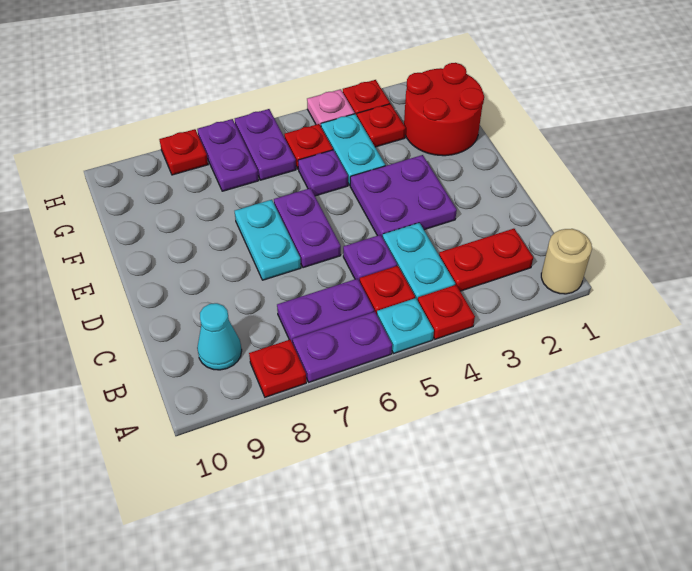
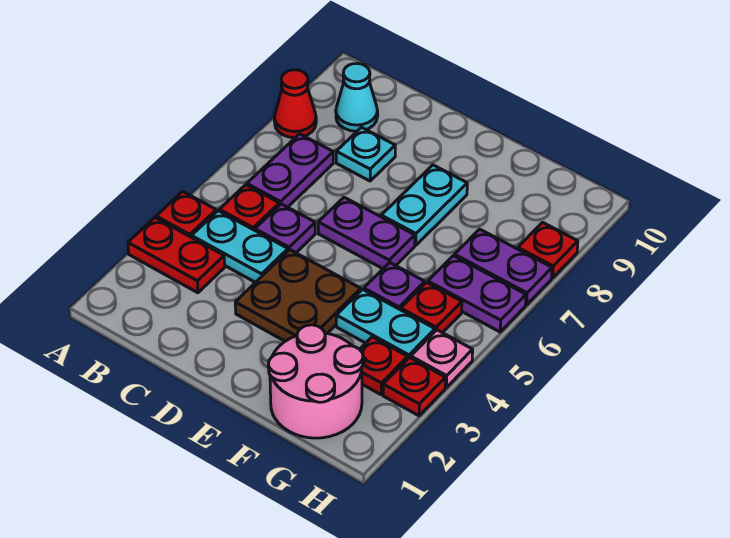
tan round brick A1 level 1 -> none
cyan plate A5 level 1 -> cyan plate C8 level 1
purple plate A6:A7 level 1 -> none
red plate A8 level 1 -> red cone A8 level 1
red plate B2:B3 level 1 -> red plate A3:B3 level 1
purple plate D3:E4 level 1 -> brown plate D3:E4 level 1
cyan plate D7:E7 level 1 -> cyan plate E7:E8 level 1
red round brick F1:G2 level 1 -> pink round brick F1:G2 level 1

